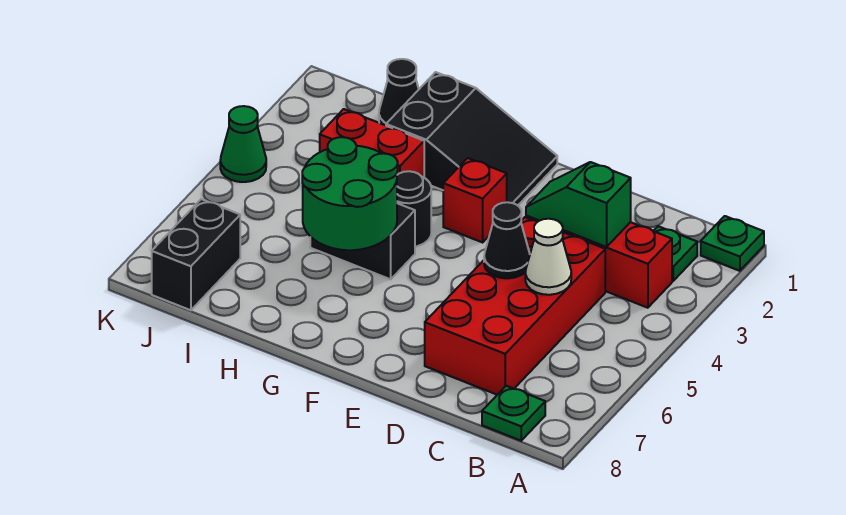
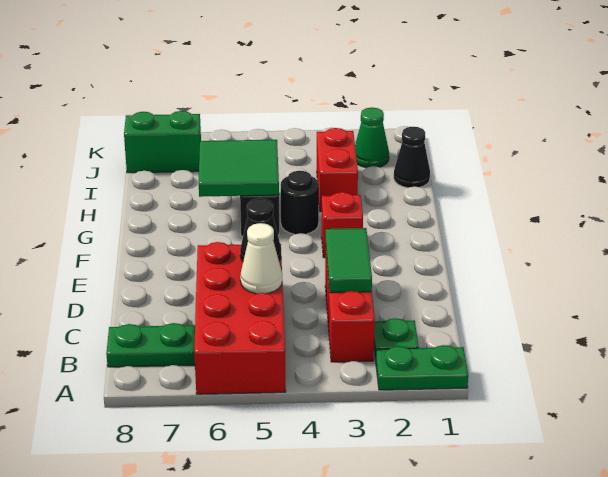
green plate A1 level 1 -> green plate A1:A2 level 1
green plate B8 level 1 -> green plate B7:B8 level 1
green slope C3:D3 level 2 top C -> green tile C3:D3 level 2
red brick C4:D7 level 1 -> red brick A5:D6 level 1
black slope F1:H2 level 1 top H -> none
green round brick G5:H6 level 2 -> green tile G5:H6 level 2
black brick J7:J8 level 1 -> green brick J7:J8 level 1
green cone K4 level 1 -> green cone J2 level 1

